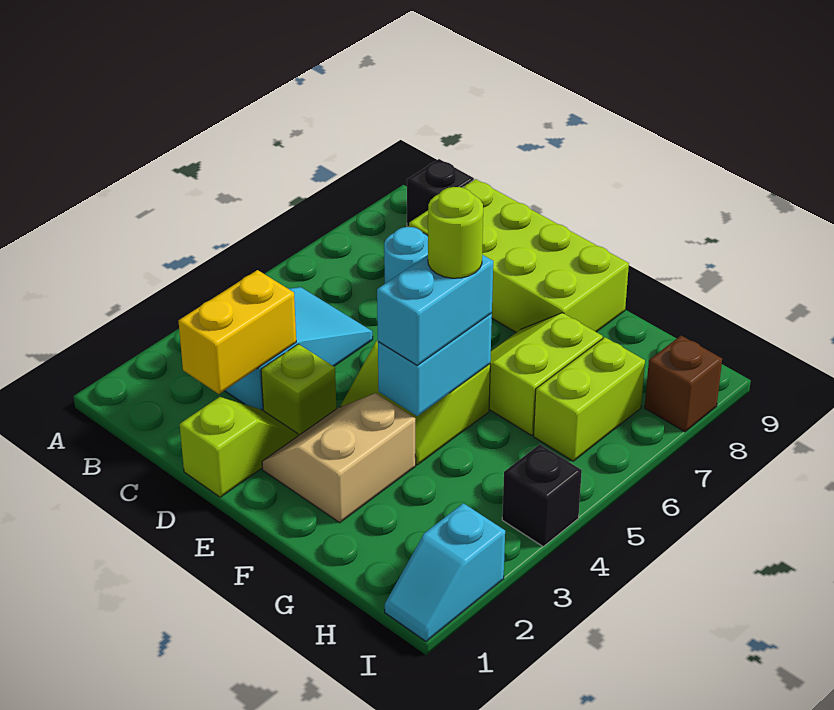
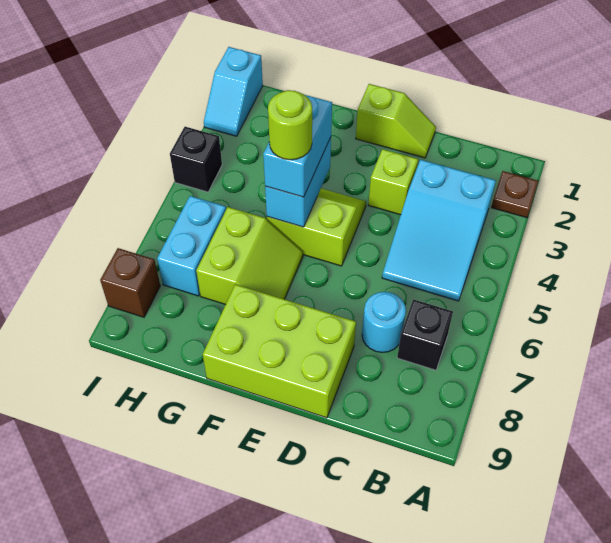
none -> brown plate A2 level 1
black brick B9 level 1 -> black brick B7 level 1
yellow brick C2:C3 level 2 -> none
lime brick C8:F9 level 1 -> lime brick D8:F9 level 1
lime slope D1:D2 level 1 top 1 -> lime slope D1:E1 level 1 top E
tan slope E2:F3 level 1 top F -> none
lime brick H6:H7 level 1 -> cyan brick H6:H7 level 1
cyan slope I1:I2 level 1 top 2 -> cyan slope I1:I2 level 1 top 1

